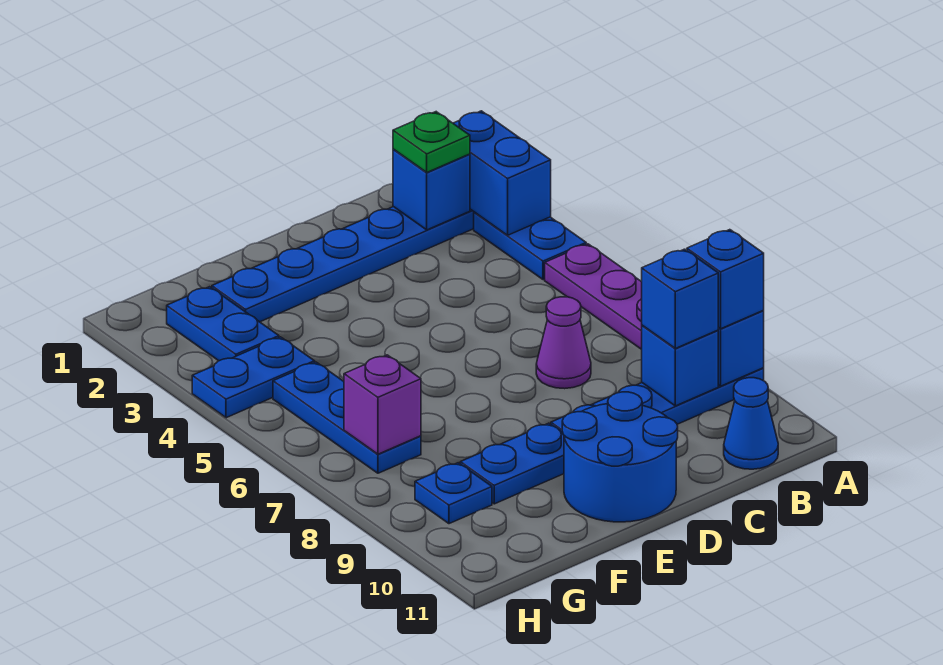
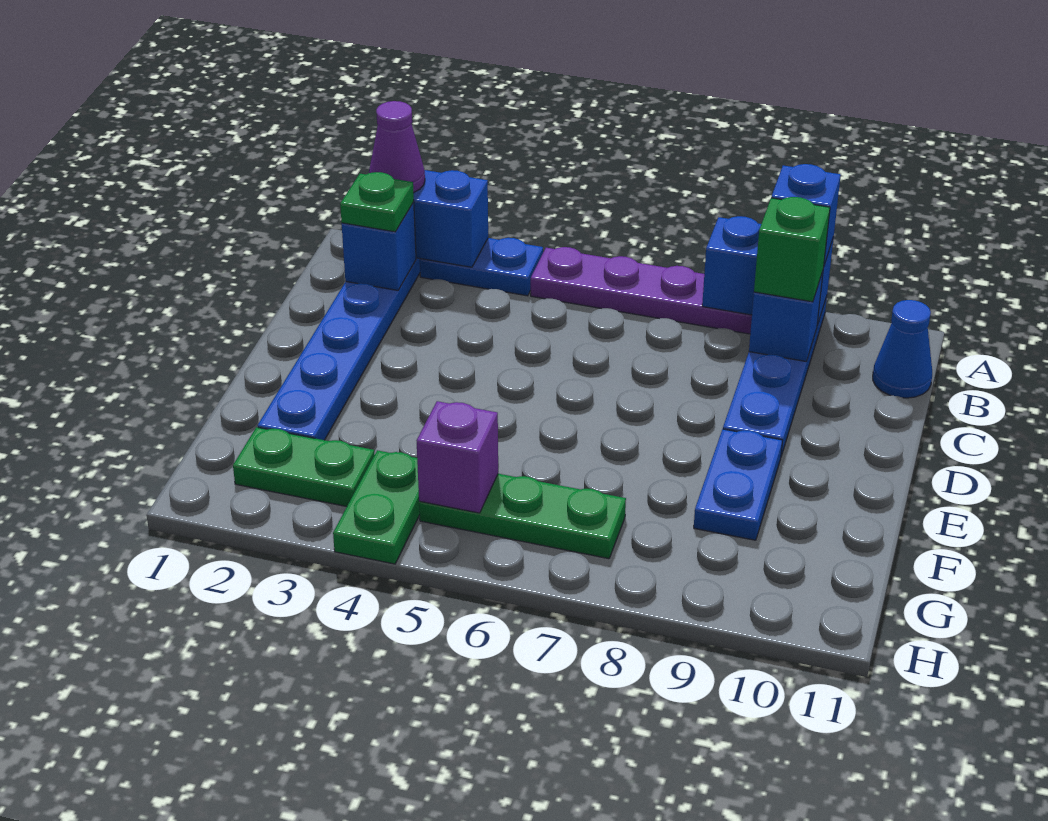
blue brick B9 level 3 -> green brick B9 level 3
purple cone C7 level 1 -> purple cone A2 level 3
blue round brick D10:E11 level 1 -> none
blue plate G2:G3 level 1 -> green plate G2:G3 level 1
blue plate G4:H4 level 1 -> green plate G4:H4 level 1
blue plate G5:G7 level 1 -> green plate G5:G7 level 1
purple brick G7 level 2 -> purple brick G5 level 2
blue plate G9 level 1 -> none

